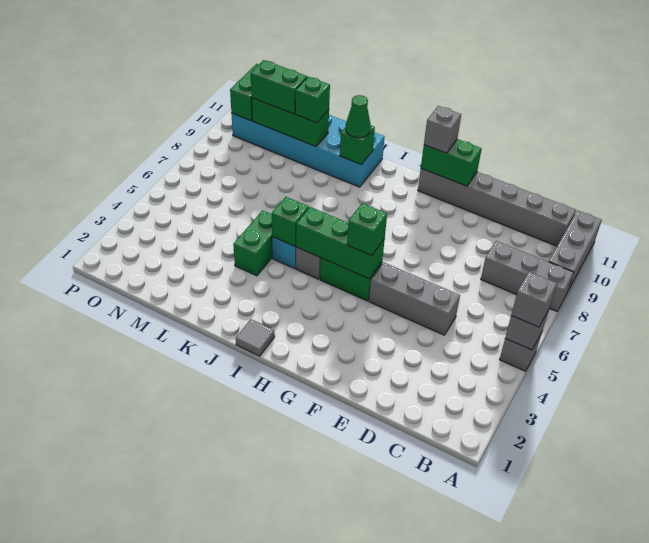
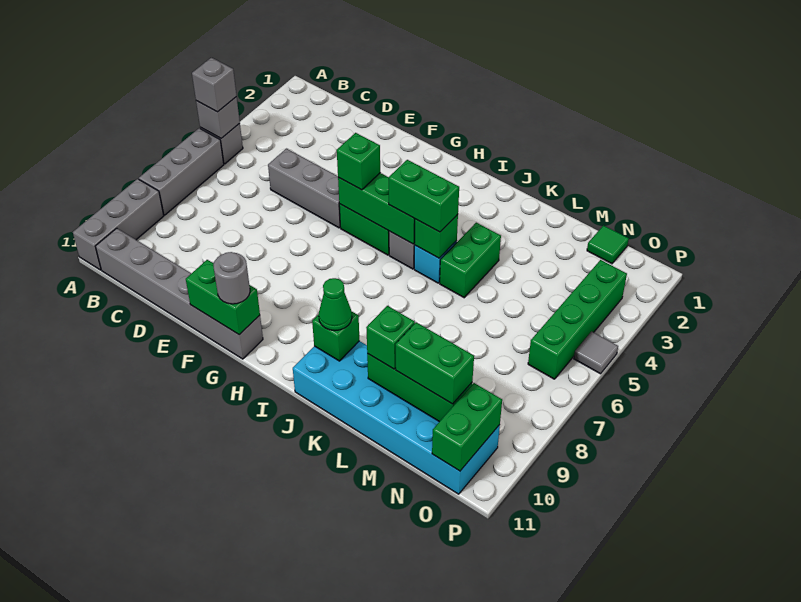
grey brick A8:C8 level 1 -> grey brick A6:A8 level 1
grey brick G11 level 3 -> grey round brick G11 level 3
grey tile I1 level 1 -> grey tile P5 level 1
none -> green brick I5:J5 level 3
none -> green tile N1 level 1
none -> green brick O3:O6 level 1

